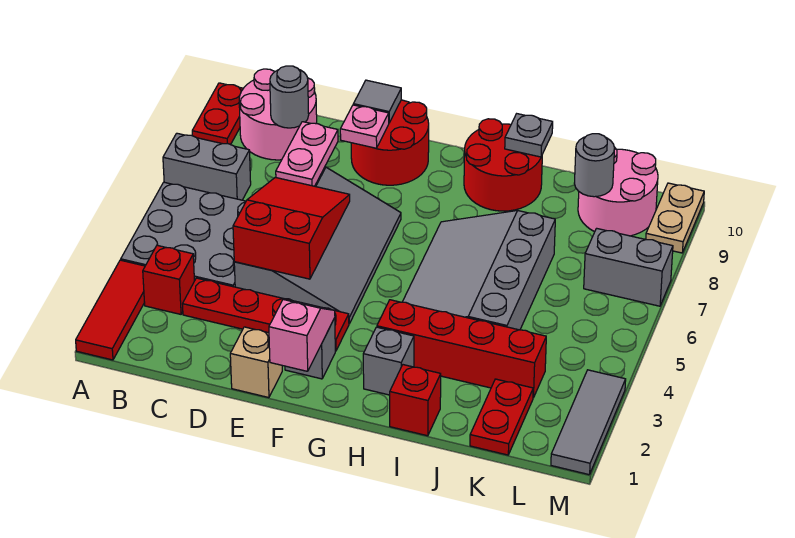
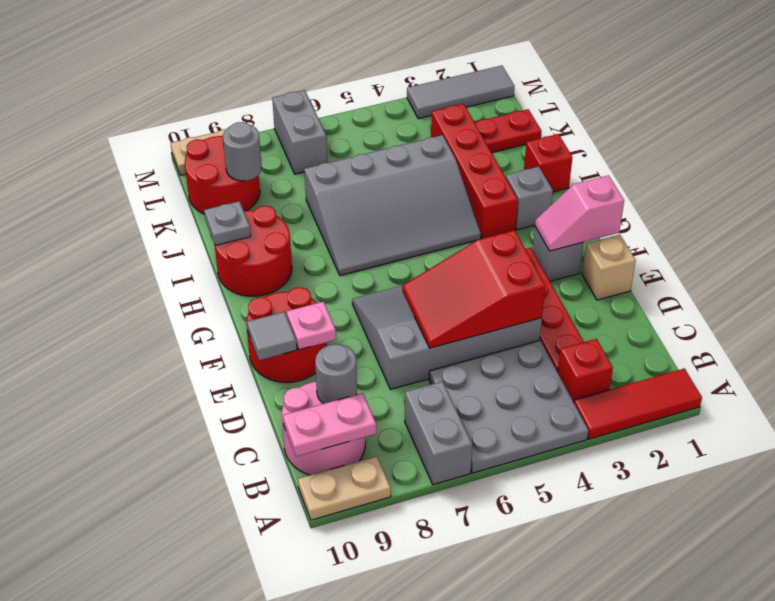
red plate A9:A10 level 1 -> tan plate A9:A10 level 1
pink plate D7:D8 level 2 -> pink plate B9:B10 level 2
pink round brick K9:L10 level 1 -> red round brick K9:L10 level 1

